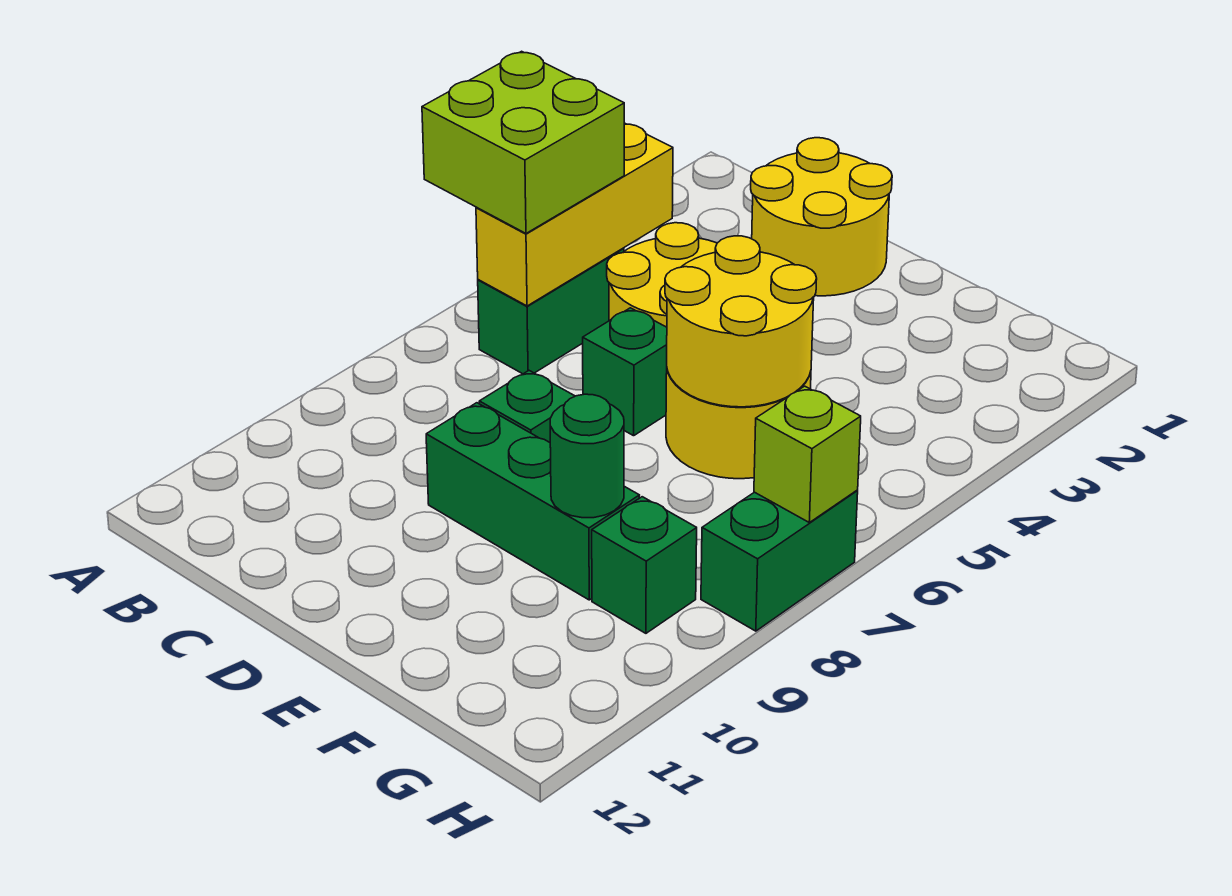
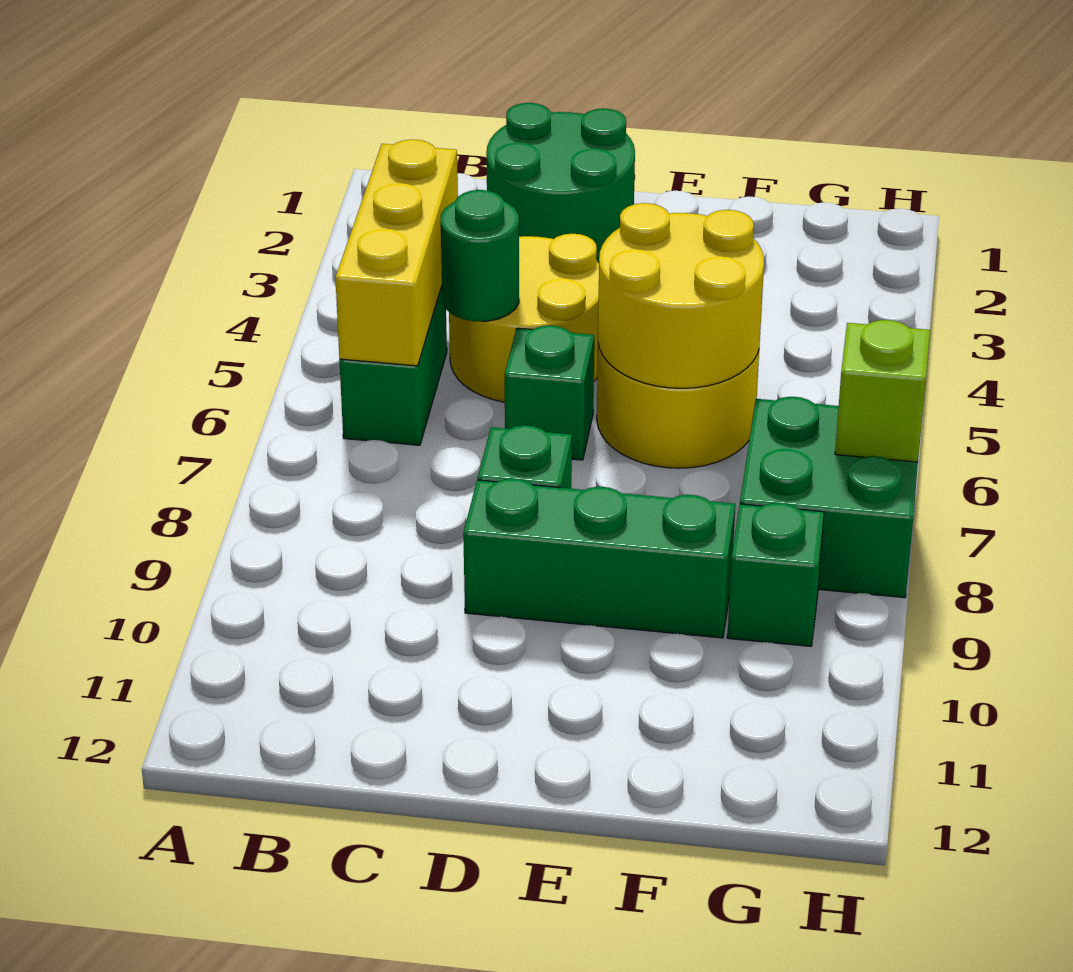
lime brick A5:B6 level 3 -> none
yellow round brick C1:D2 level 1 -> green round brick C1:D2 level 1
green round brick F9 level 2 -> green round brick C5 level 2
green brick H7:H8 level 1 -> green brick G7:H8 level 1

